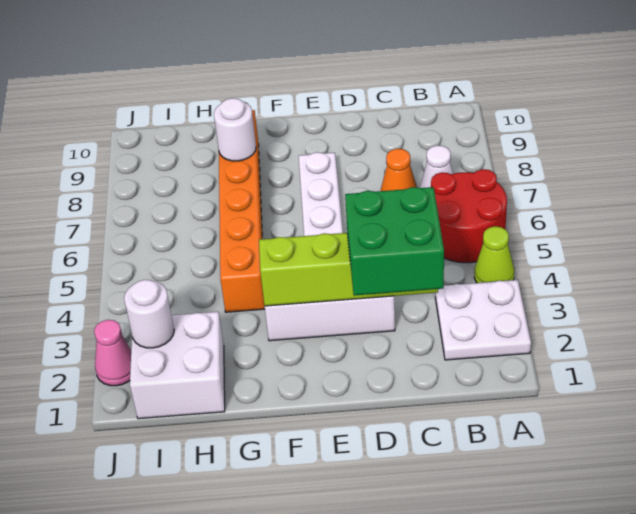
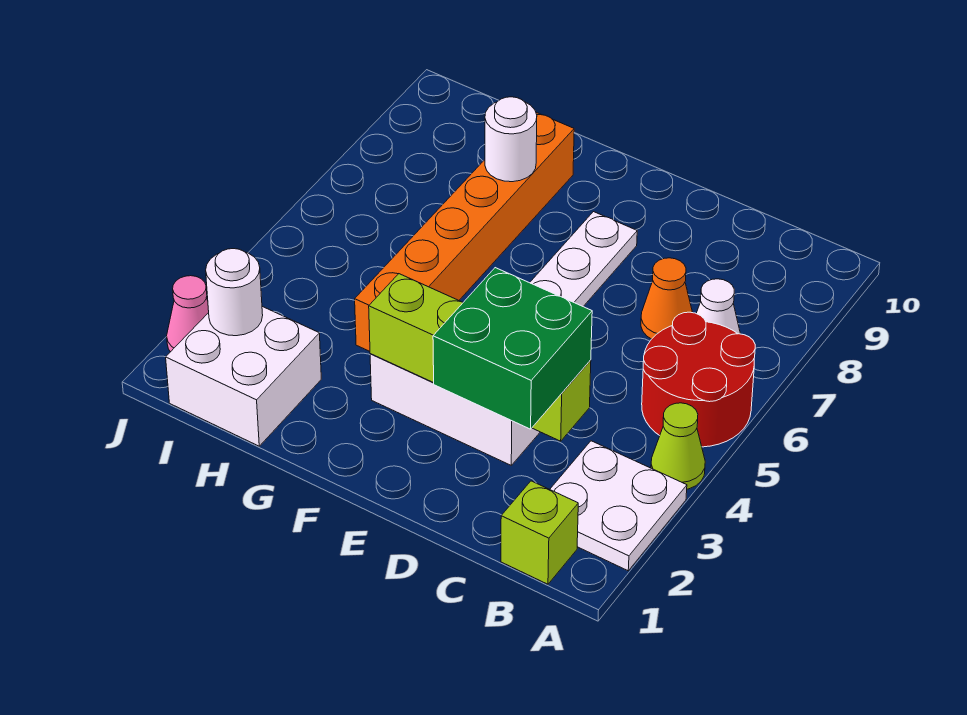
none -> lime brick B1 level 1

